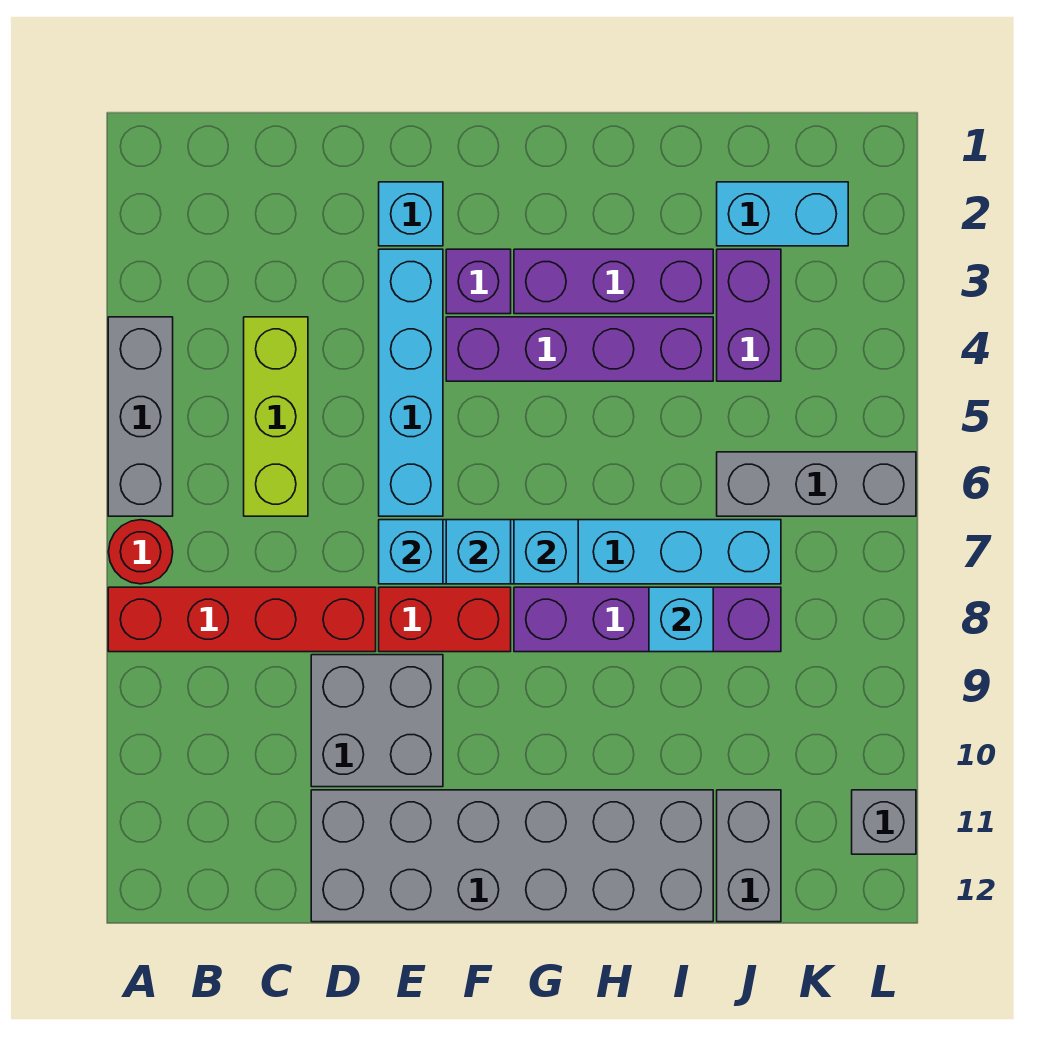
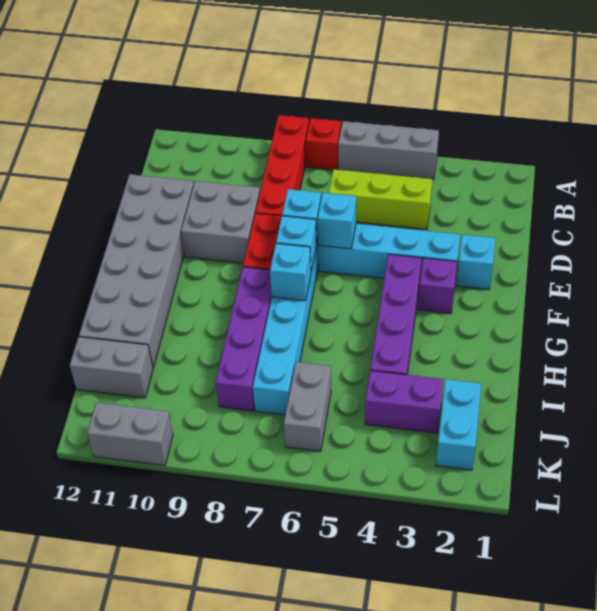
red round brick A7 level 1 -> red brick A7 level 1
purple brick G3:I3 level 1 -> none
cyan brick I8 level 2 -> cyan brick E6 level 2
grey brick J6:L6 level 1 -> grey brick J6:K6 level 1
grey brick L11 level 1 -> grey brick L10:L11 level 1

